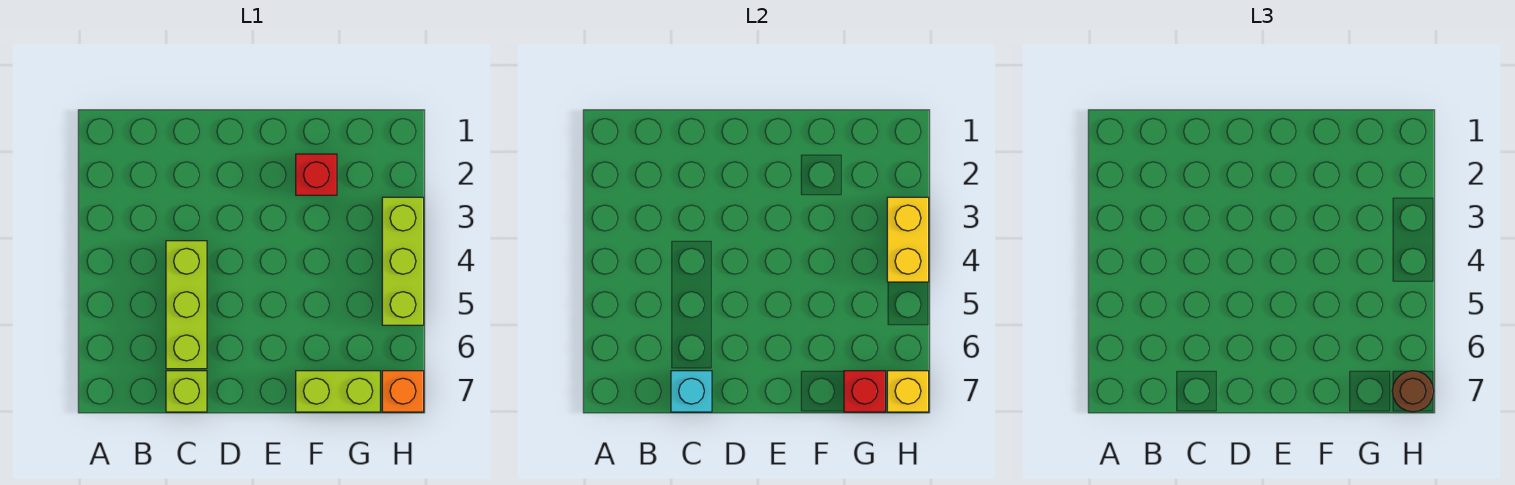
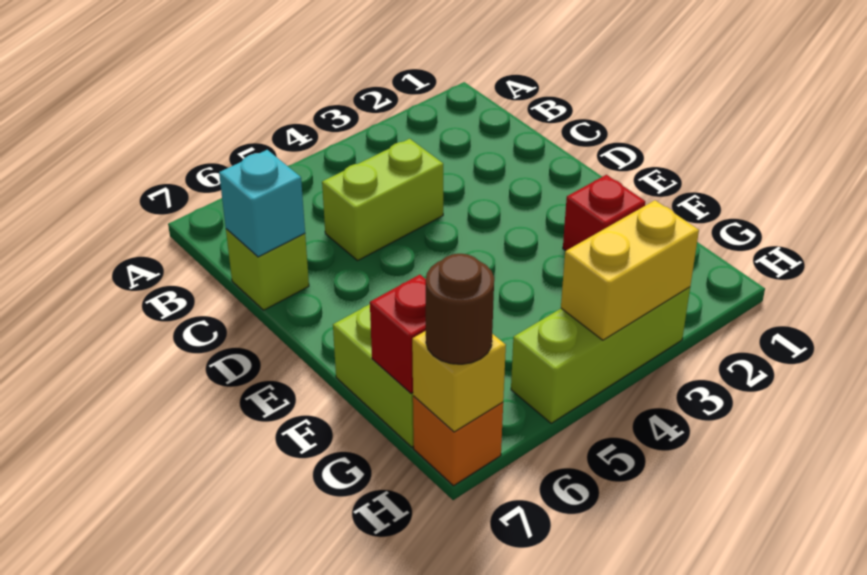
lime brick C4:C6 level 1 -> lime brick C4:C5 level 1

